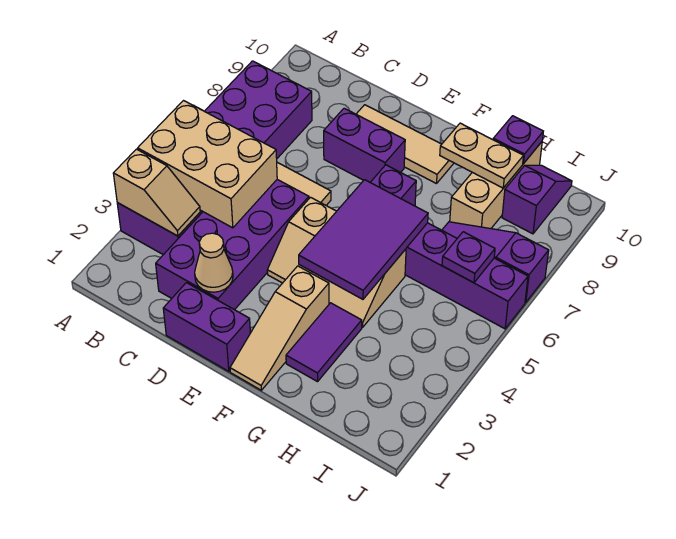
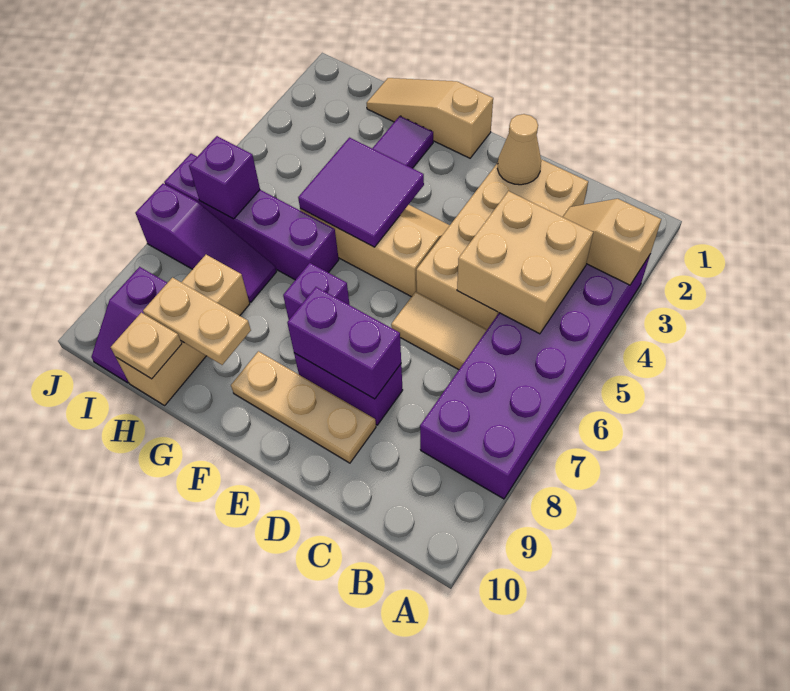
tan brick A4:C5 level 2 -> tan brick B4:C5 level 2
purple brick C2:D5 level 1 -> tan brick C2:D5 level 1
purple brick D1:E1 level 1 -> purple brick D8:E8 level 2
tan tile D9:F9 level 1 -> tan plate D9:F9 level 1
tan slope F1:F3 level 1 top 3 -> tan slope F1:H1 level 1 top F
purple tile F4:G6 level 2 -> purple tile F4:G5 level 2
purple plate H10 level 2 -> tan plate H10 level 2
purple plate I6 level 2 -> purple brick I6 level 2

